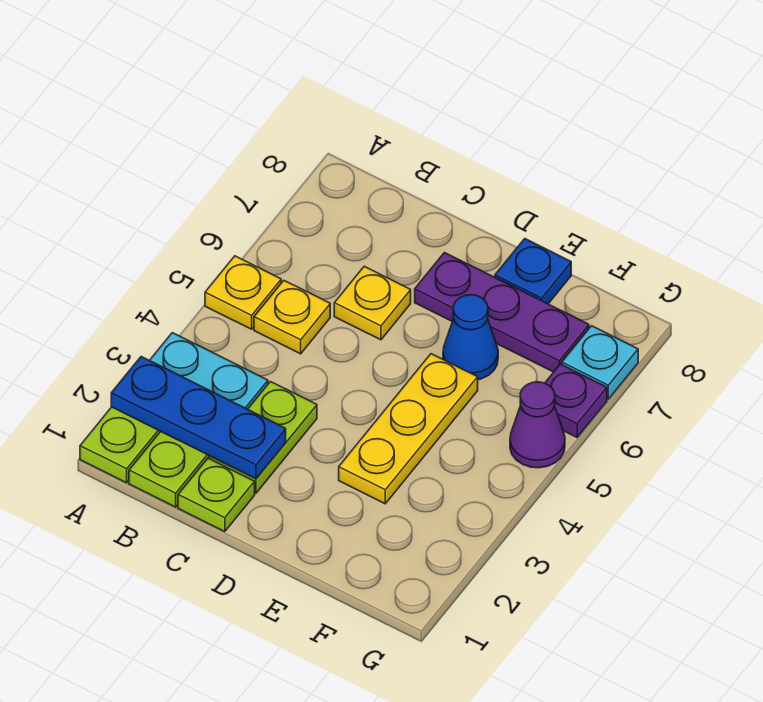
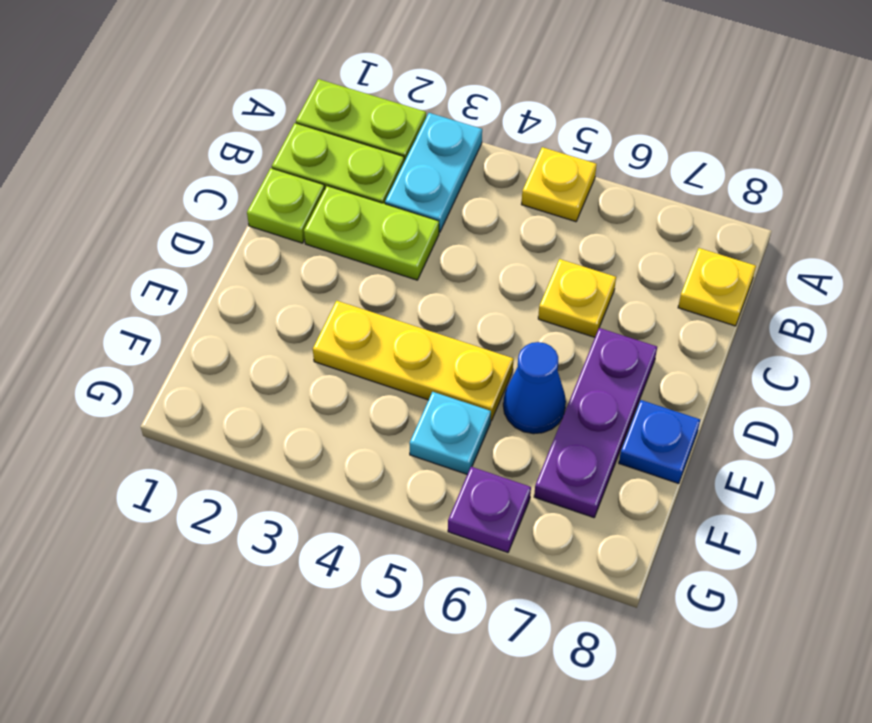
blue plate A2:C2 level 2 -> none
yellow plate B5 level 1 -> yellow plate B8 level 1
purple cone G5 level 1 -> none
cyan plate G7 level 1 -> cyan plate F5 level 1

